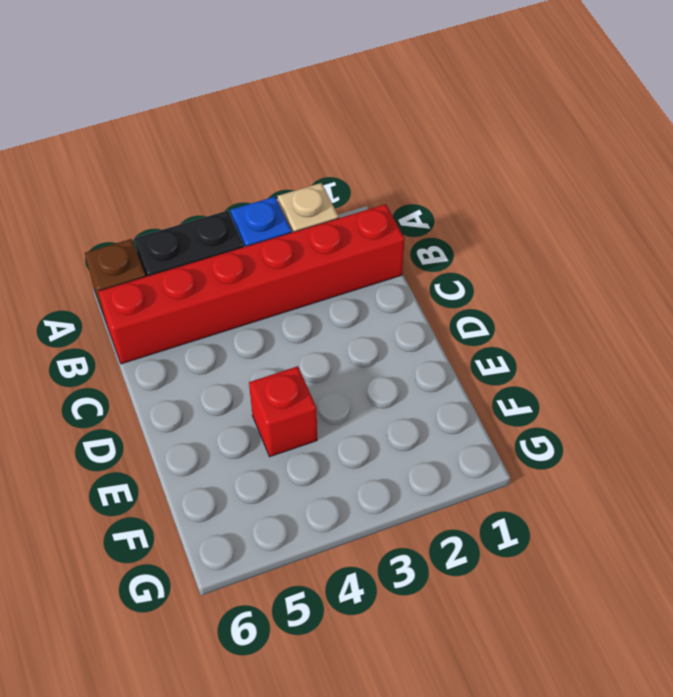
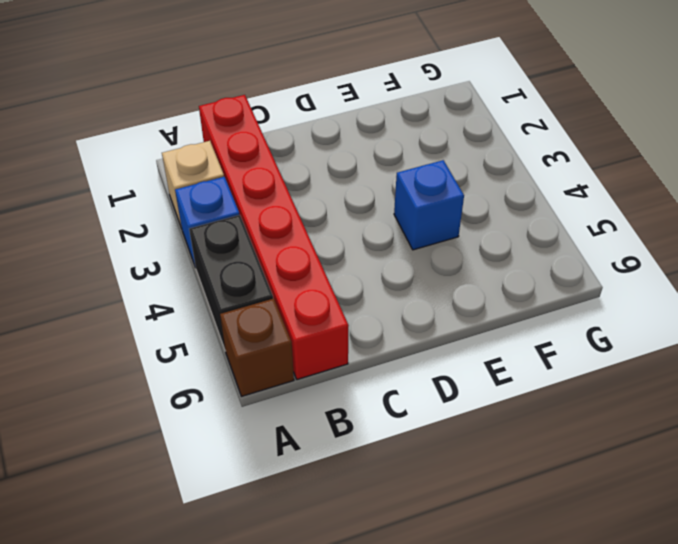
red brick E4 level 1 -> blue brick E4 level 1

